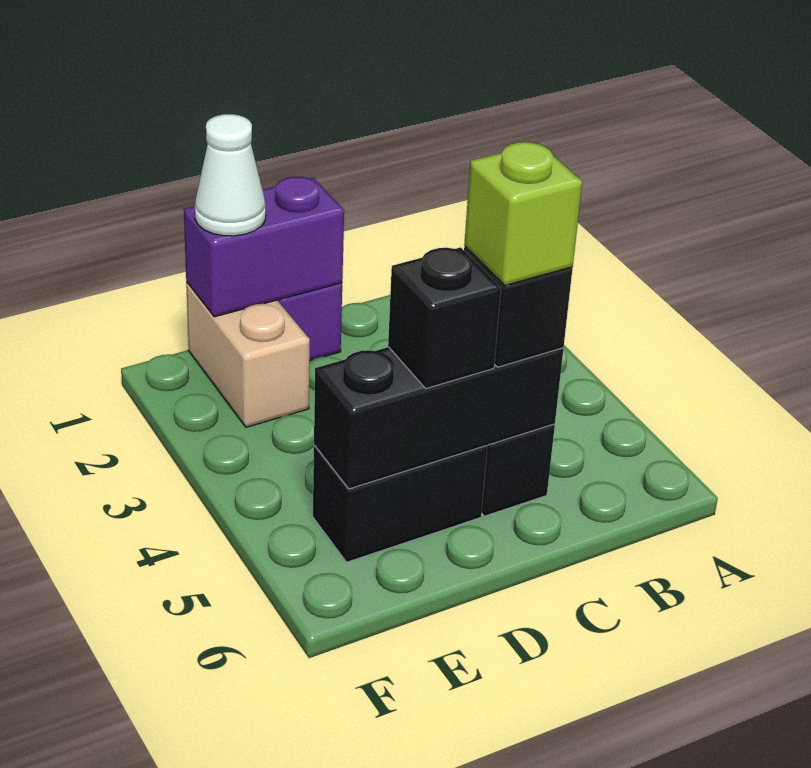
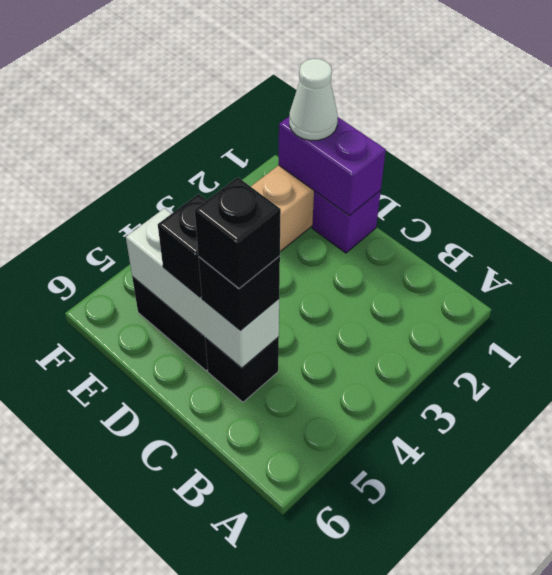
black brick C5:E5 level 2 -> white brick C5:E5 level 2
lime brick C5 level 4 -> black brick C5 level 4

